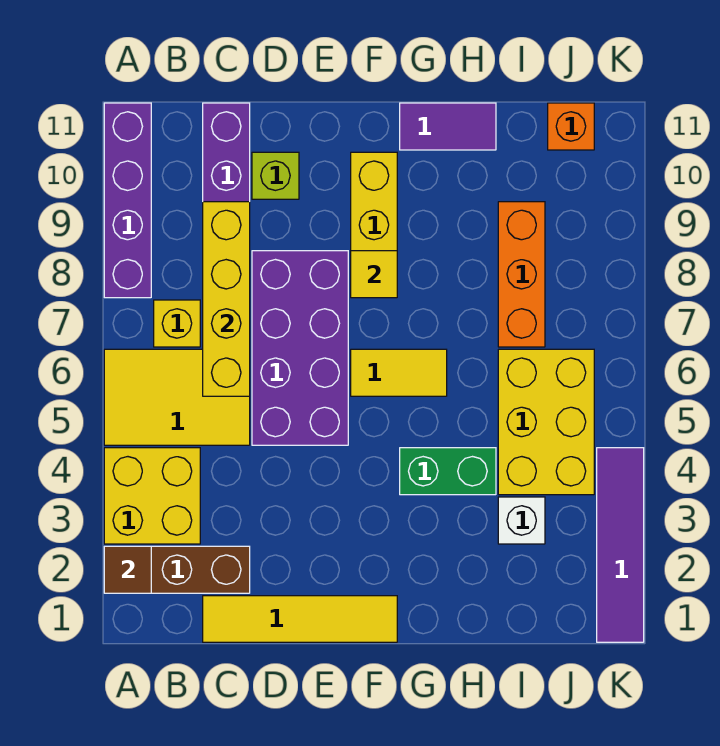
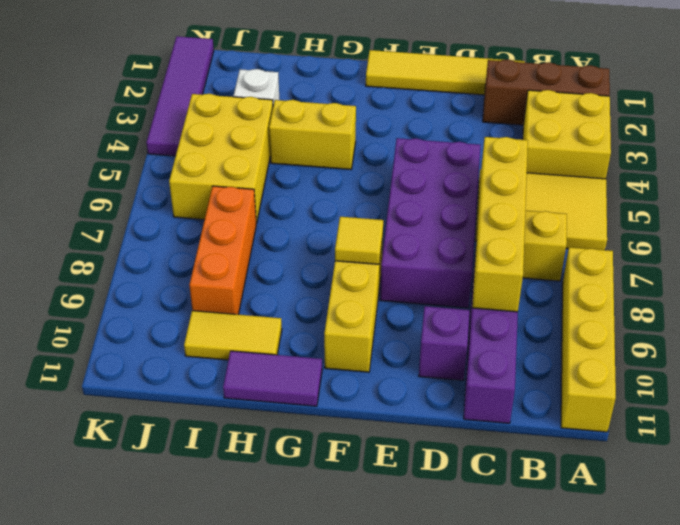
brown tile A2 level 2 -> none
purple brick A8:A11 level 1 -> yellow brick A8:A11 level 1
lime brick D10 level 1 -> purple brick D10 level 1
yellow tile F6:G6 level 1 -> yellow tile H10:I10 level 1
green brick G4:H4 level 1 -> yellow brick G4:H4 level 1
orange brick J11 level 1 -> none

